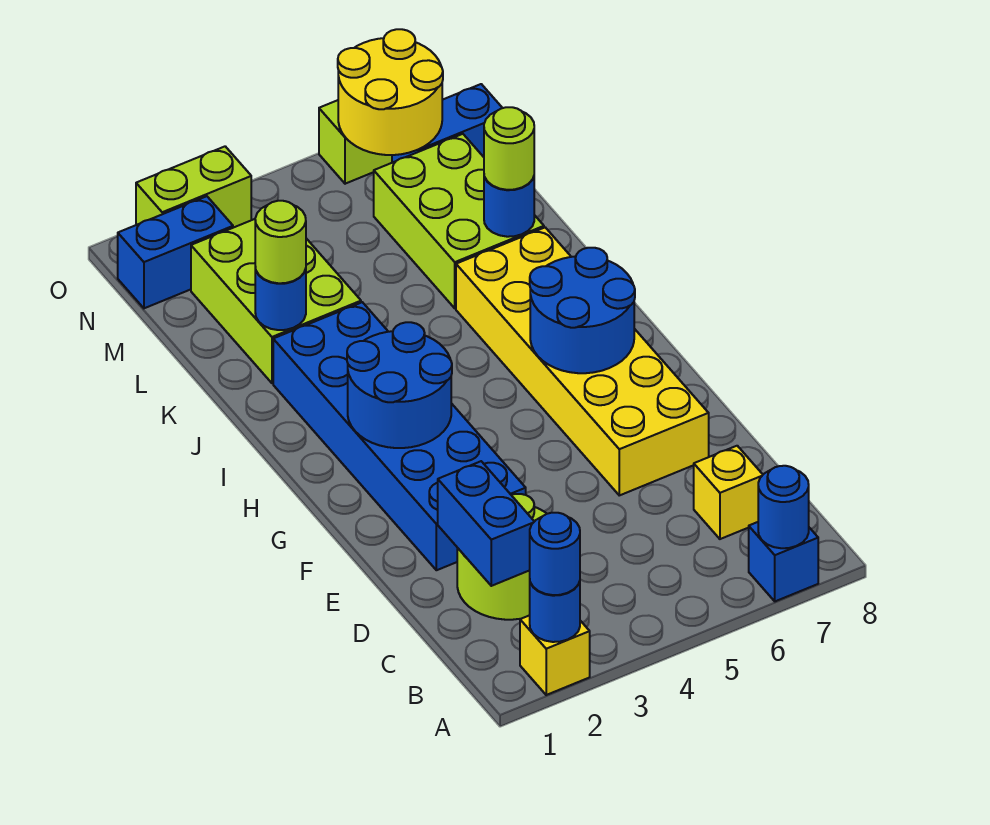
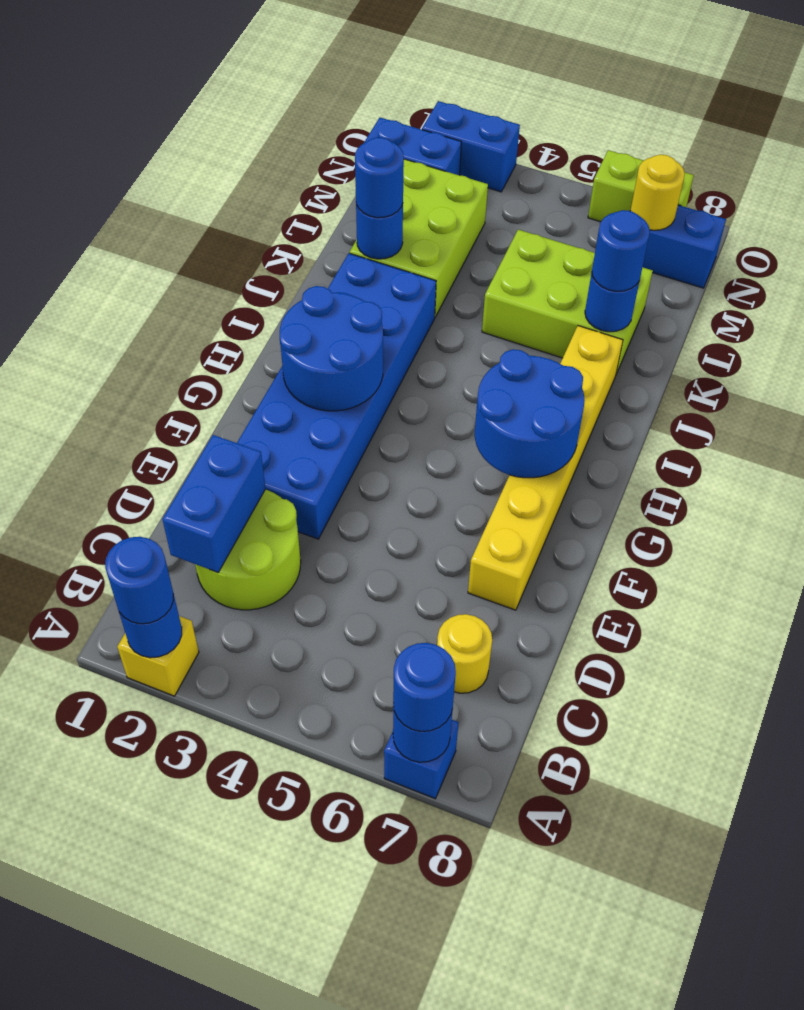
none -> blue round brick A7 level 3
yellow brick C7 level 1 -> yellow round brick C7 level 1
yellow brick E6:J7 level 1 -> yellow brick E7:J7 level 1
lime round brick K2 level 3 -> blue round brick K2 level 3
lime brick K6:M7 level 1 -> lime brick K5:L7 level 1
lime round brick K7 level 3 -> blue round brick K7 level 3
yellow round brick N6:O7 level 2 -> yellow round brick N7 level 2
lime brick O2:O3 level 1 -> blue brick O2:O3 level 1

